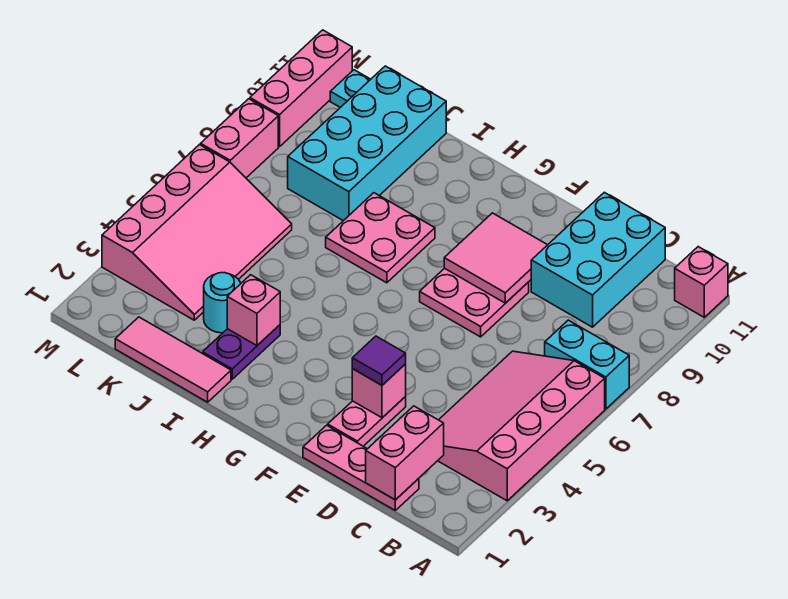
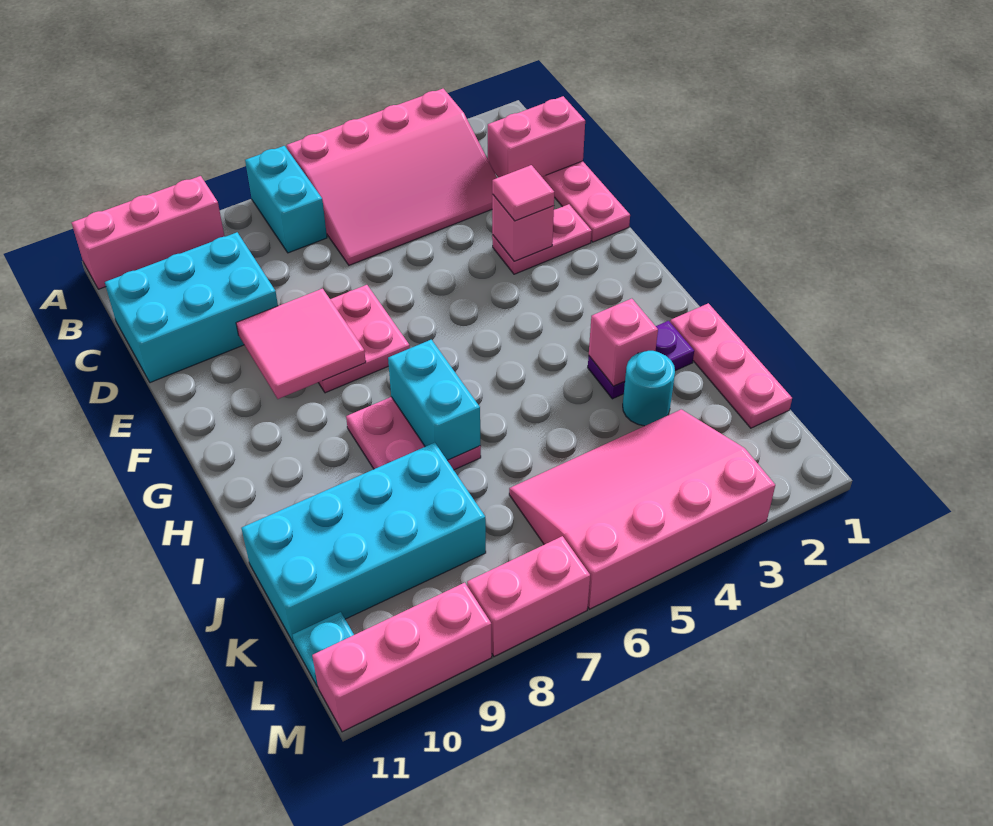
pink brick A11 level 1 -> pink brick A9:A11 level 1
purple tile E3 level 3 -> pink tile E3 level 3
none -> cyan brick H7:I7 level 2
pink tile I1:K1 level 1 -> pink plate I1:K1 level 1

